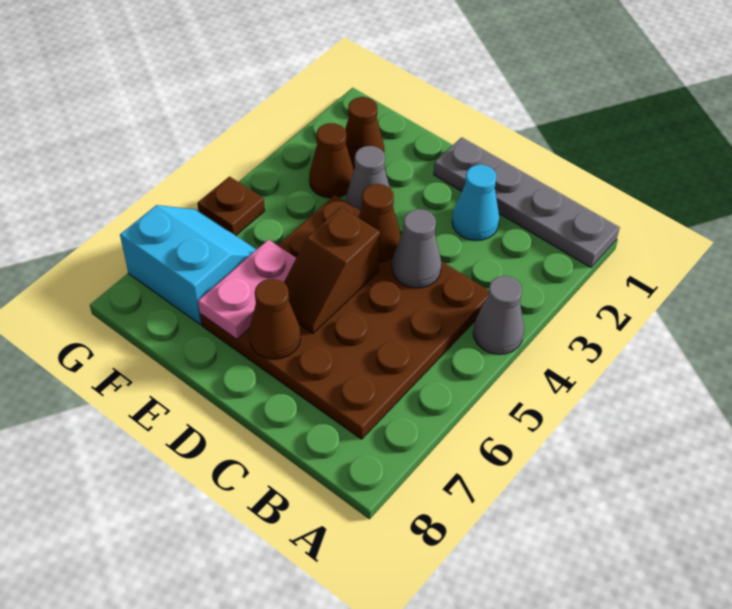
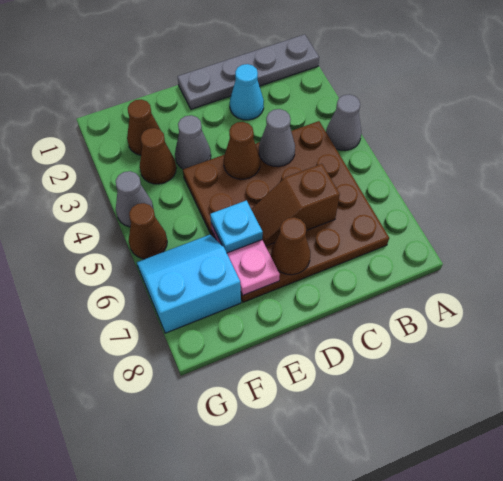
brown slope D5:D6 level 2 top 5 -> brown slope C6:D6 level 2 top C
none -> cyan plate E6 level 3
none -> grey cone G4 level 1
brown plate G5 level 1 -> brown cone G5 level 1

